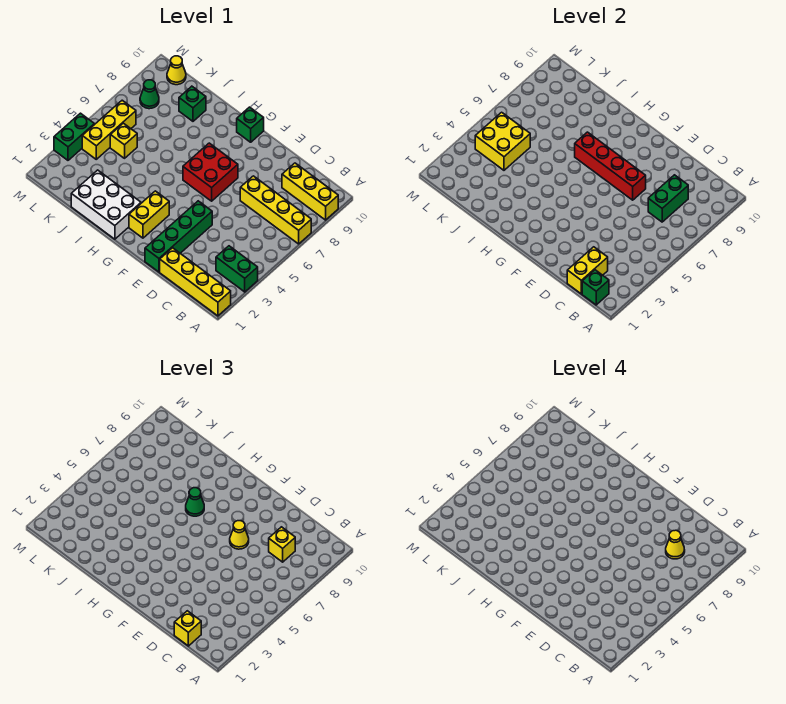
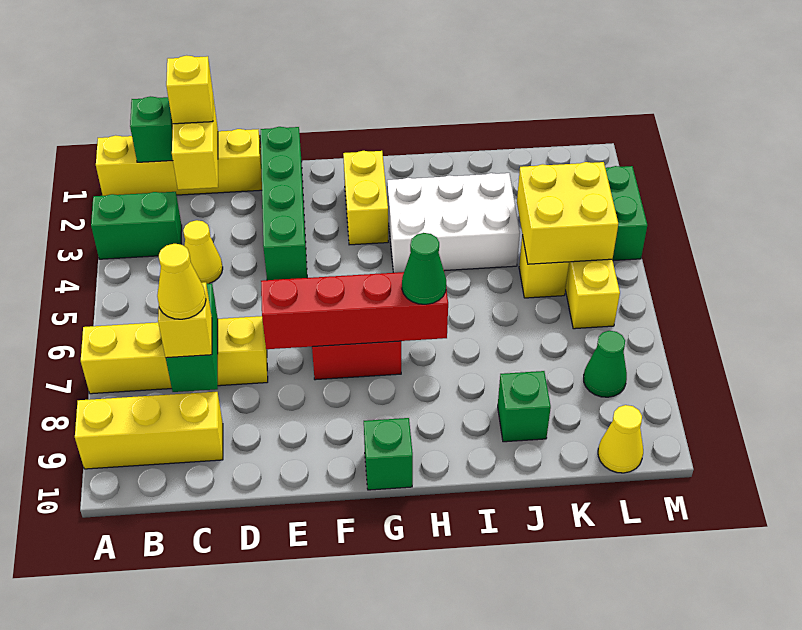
yellow cone E7 level 3 -> yellow cone C4 level 1
white brick H1:J2 level 1 -> white brick H3:J4 level 1

